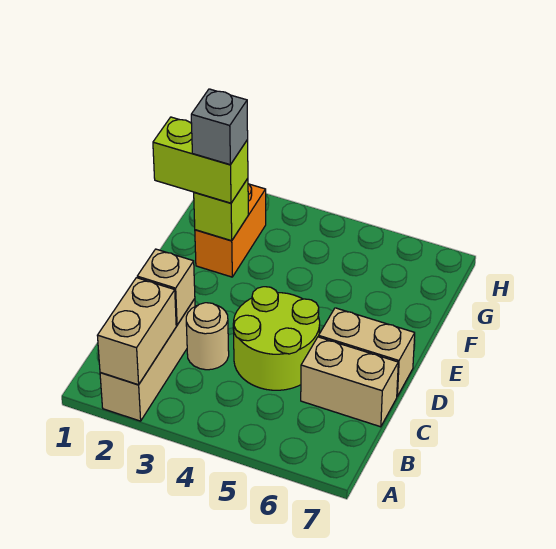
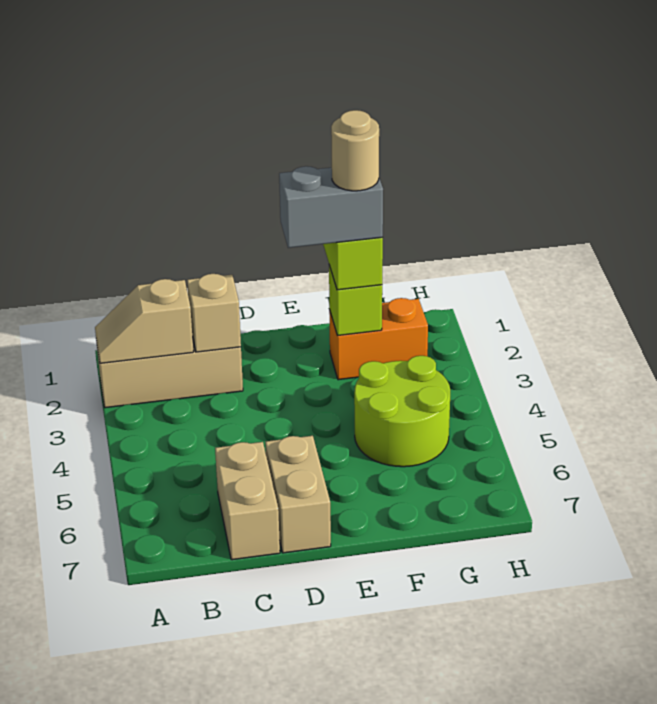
tan brick A2:B2 level 2 -> tan slope A2:B2 level 2 top B
tan round brick C3 level 1 -> tan round brick F2 level 5
lime round brick C4:D5 level 1 -> lime round brick F4:G5 level 1
grey brick F2 level 4 -> grey brick E2:F2 level 4

